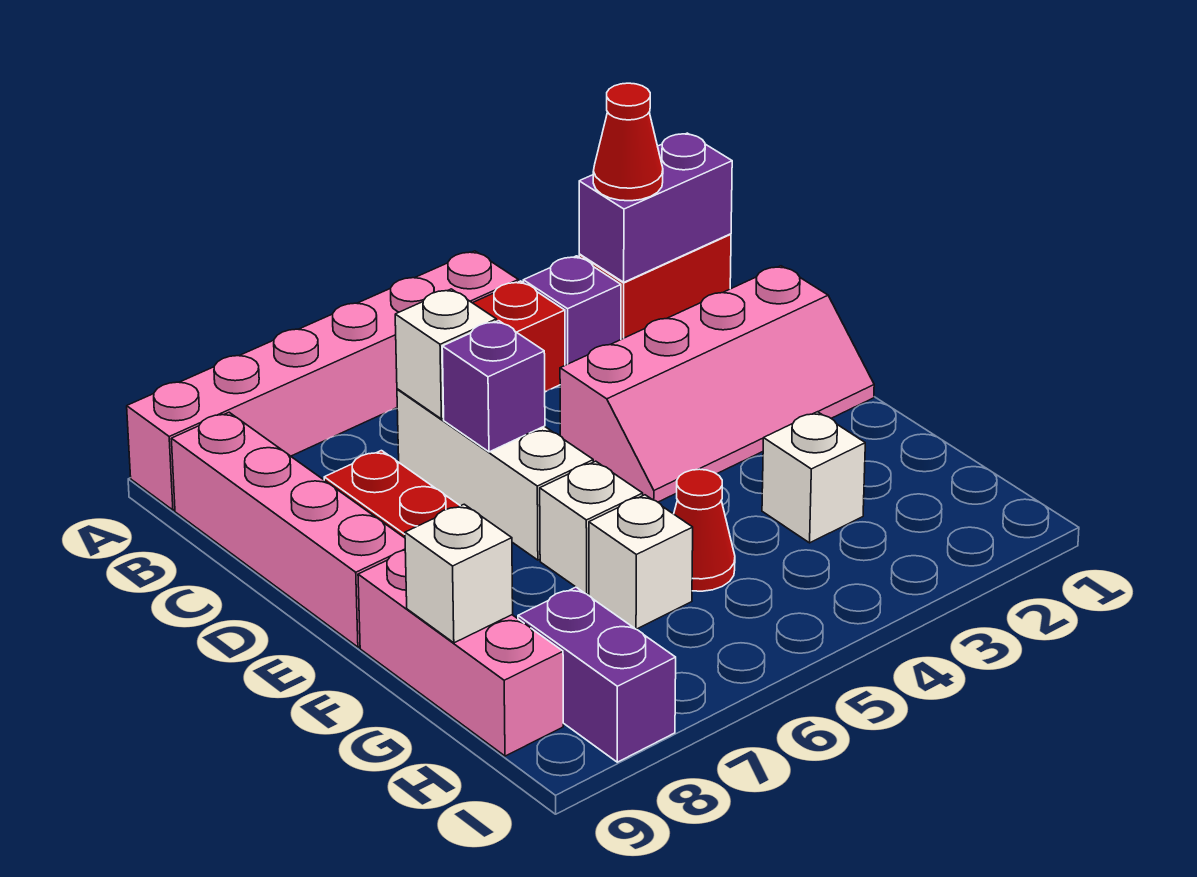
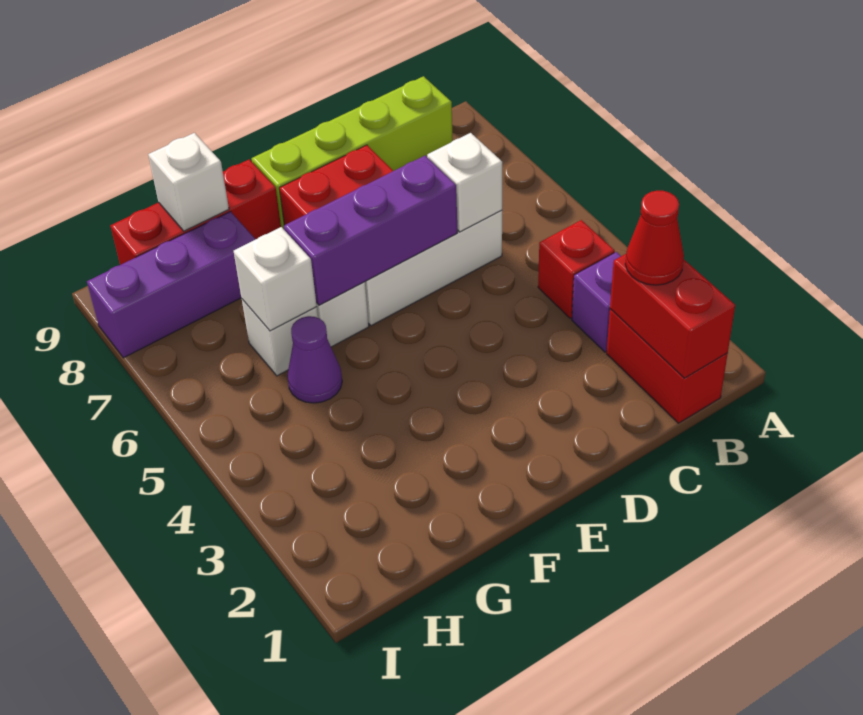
pink brick A4:A9 level 1 -> none
purple brick B1:B2 level 2 -> red brick B1:B2 level 2
pink brick B9:E9 level 1 -> lime brick B9:E9 level 1
pink slope D1:E4 level 1 top D -> none
purple brick D6 level 2 -> purple brick D6:F6 level 2
pink brick F9:H9 level 1 -> red brick F9:H9 level 1
white brick G3 level 1 -> white brick G6 level 2
red cone G5 level 1 -> purple cone G5 level 1
purple brick H8:I8 level 1 -> purple brick G8:I8 level 1

